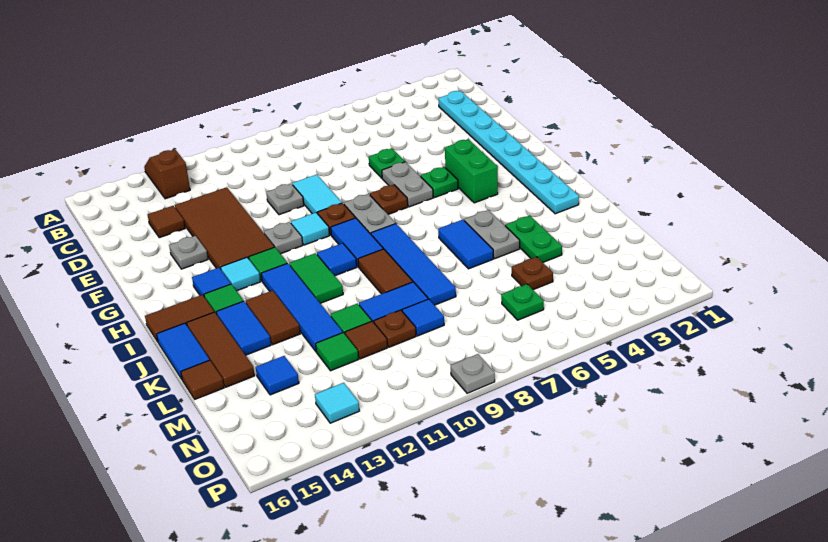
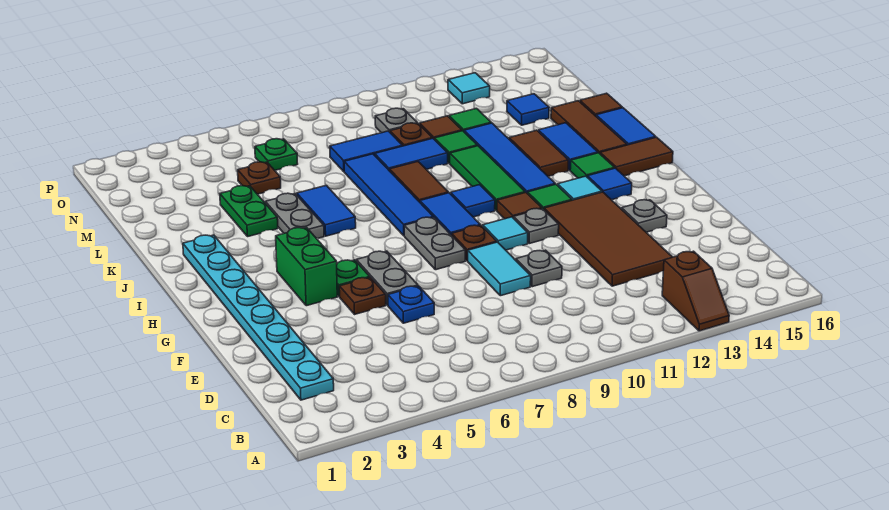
brown tile D14 level 1 -> brown tile H11 level 1
green plate E6 level 1 -> blue plate E6 level 1
brown plate G7 level 1 -> brown plate F5 level 1
green tile I11:J11 level 1 -> green tile I11:K11 level 1
blue tile M9 level 1 -> blue tile M8:M9 level 1
grey plate P9 level 1 -> grey plate N10 level 1

